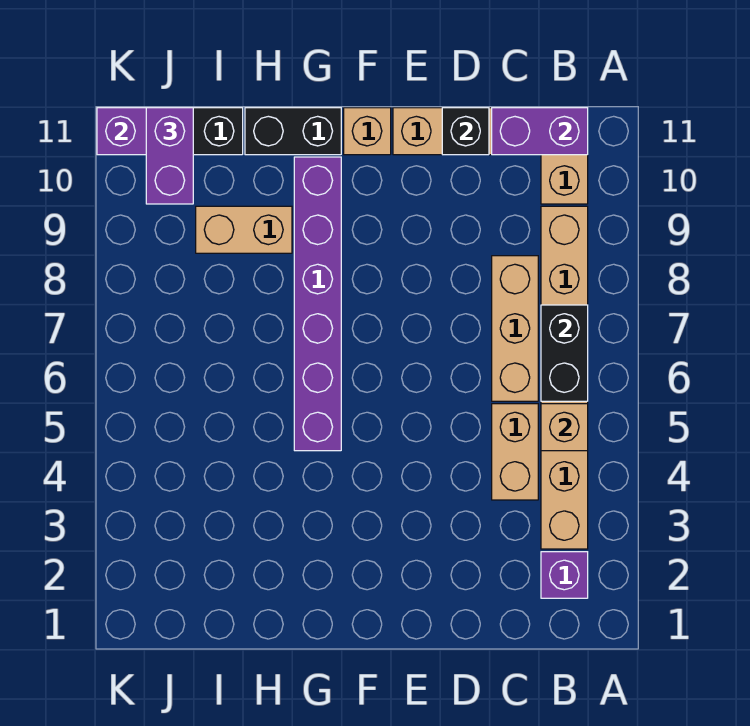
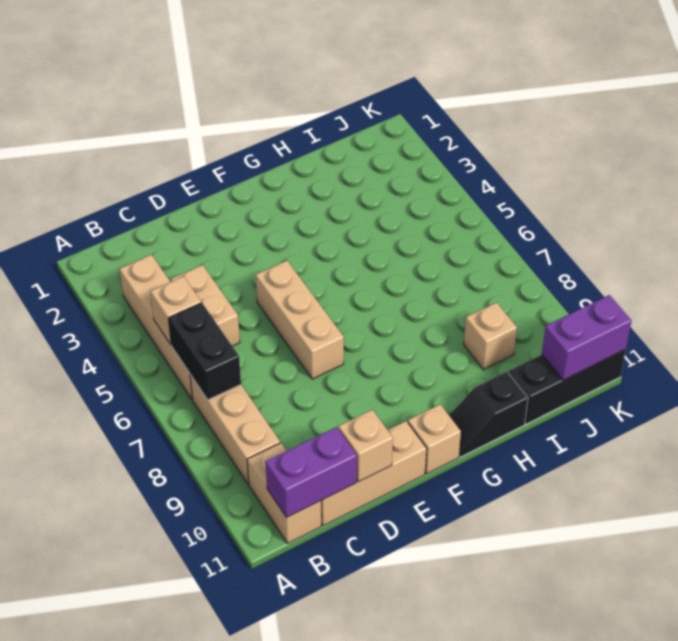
purple brick B2 level 1 -> none
tan brick C6:C8 level 1 -> tan brick E5:E7 level 1
black brick D11 level 2 -> tan brick D11 level 2
purple brick G5:G10 level 1 -> none
black brick G11:H11 level 1 -> black slope G11:H11 level 1 top H
tan brick H9:I9 level 1 -> tan brick I9 level 1
purple brick J10:J11 level 3 -> none

